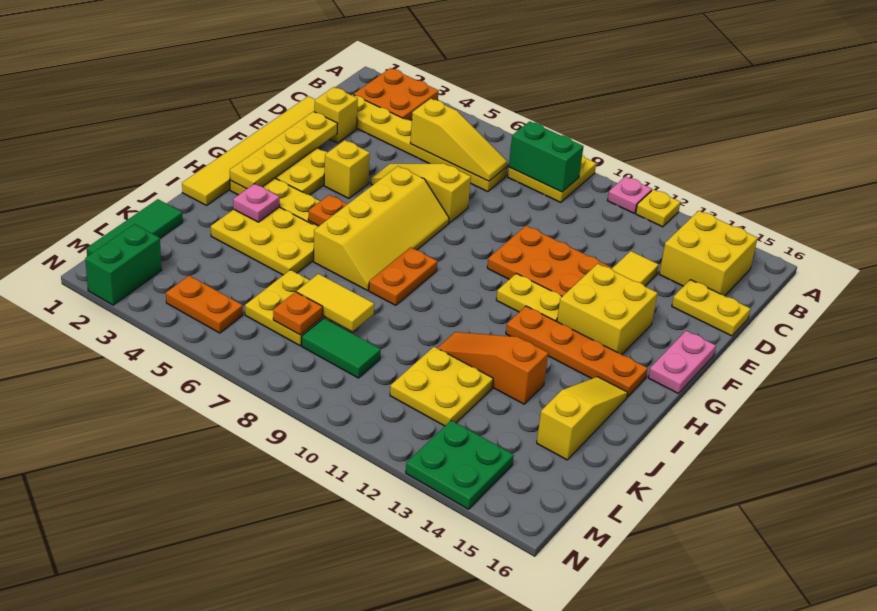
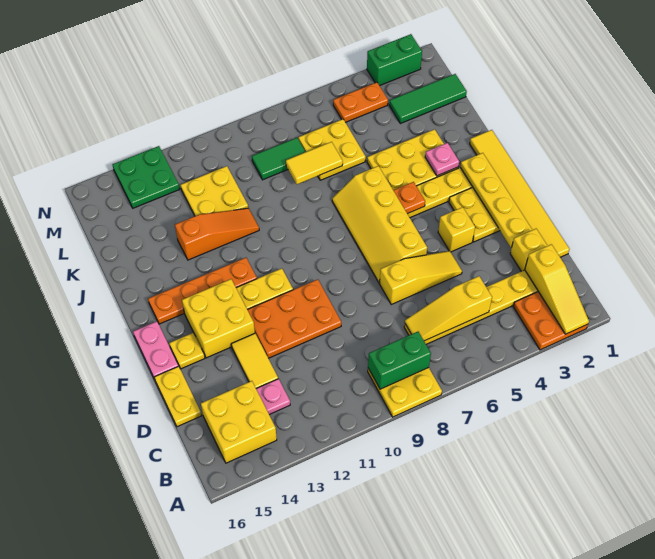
pink plate A11 level 1 -> pink plate C13 level 1
yellow plate A12 level 1 -> yellow plate F15 level 1
yellow plate D15:D16 level 1 -> yellow plate D16:E16 level 1
orange plate H8:I8 level 1 -> none
yellow slope I15:K15 level 1 top K -> yellow slope A2:C2 level 2 top C
green tile K1:M1 level 1 -> green tile L1:L3 level 1
orange plate L7 level 2 -> none
green brick M2:N2 level 1 -> green brick N2:N3 level 1

